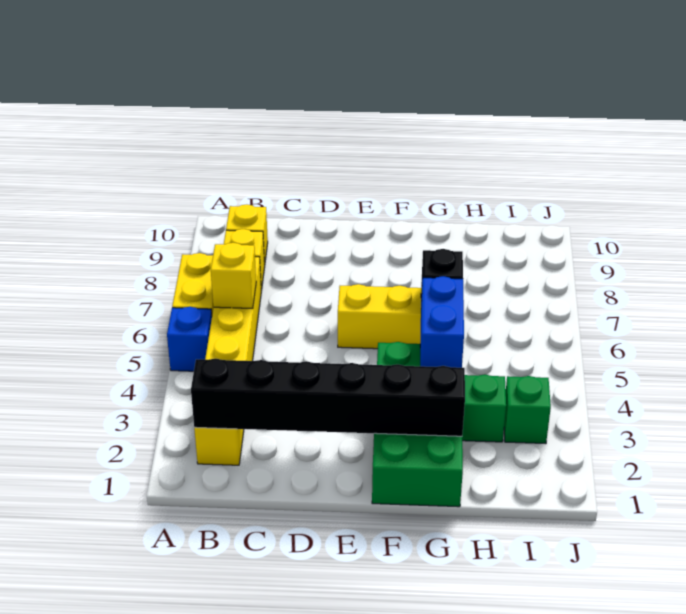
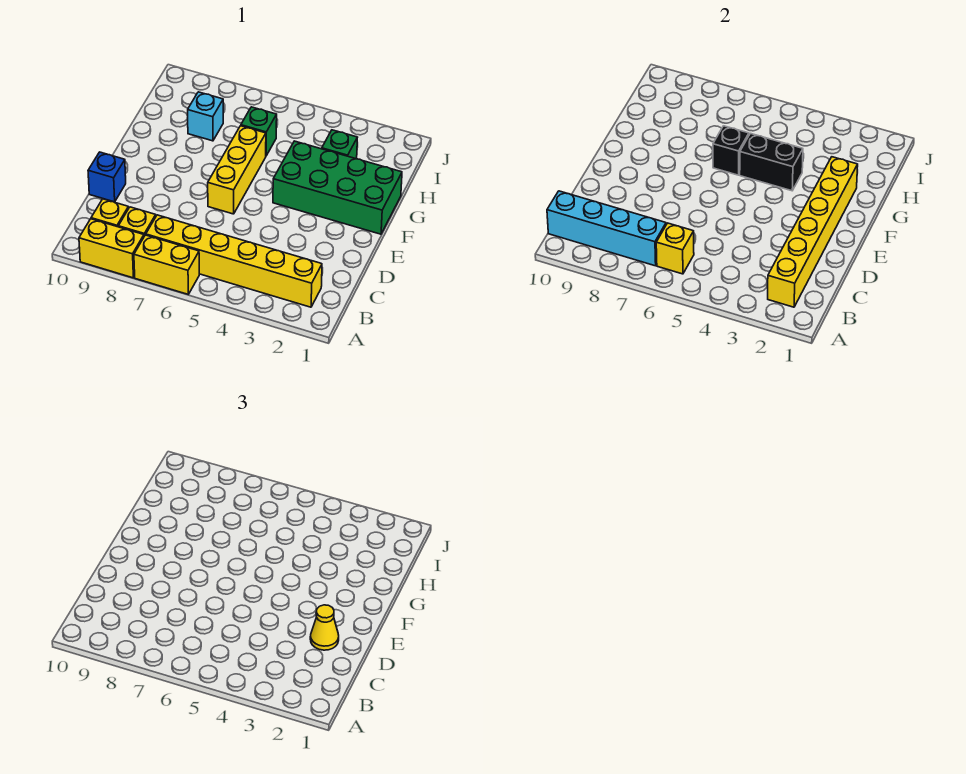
blue brick A5 level 1 -> blue brick D10 level 1
none -> yellow brick A8:A9 level 1
black brick B2:G2 level 2 -> yellow brick B2:G2 level 2
none -> cyan brick B7:B10 level 2
none -> yellow cone D2 level 3
blue brick G4:G5 level 2 -> black brick G4:G5 level 2
none -> cyan brick H8 level 1
green brick I3 level 1 -> green brick H6 level 1

